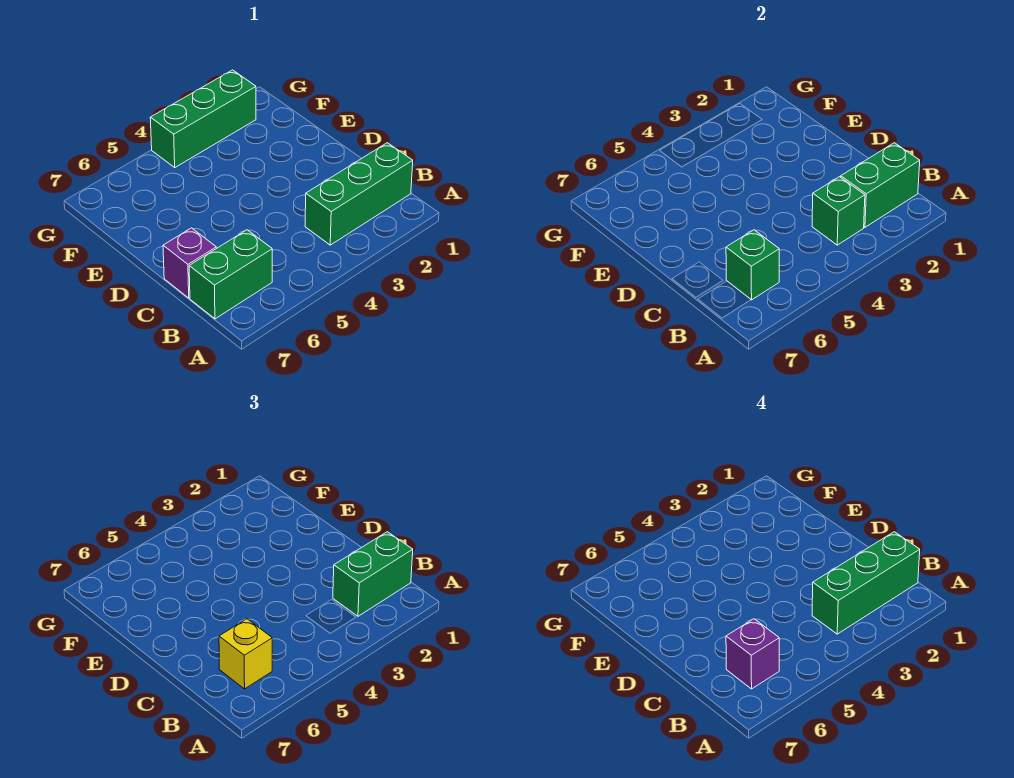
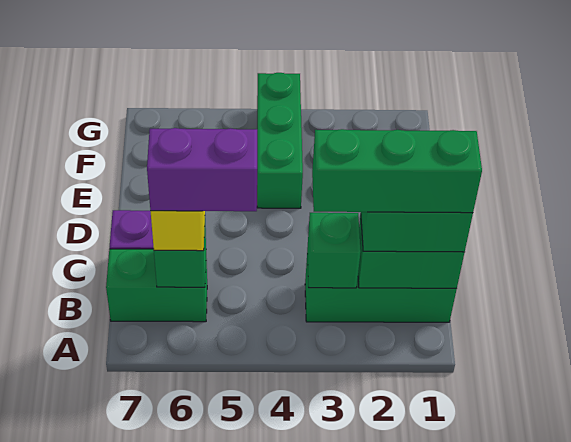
purple brick B6 level 4 -> purple brick B5:B6 level 4
green brick G2:G4 level 1 -> green brick E4:G4 level 1

